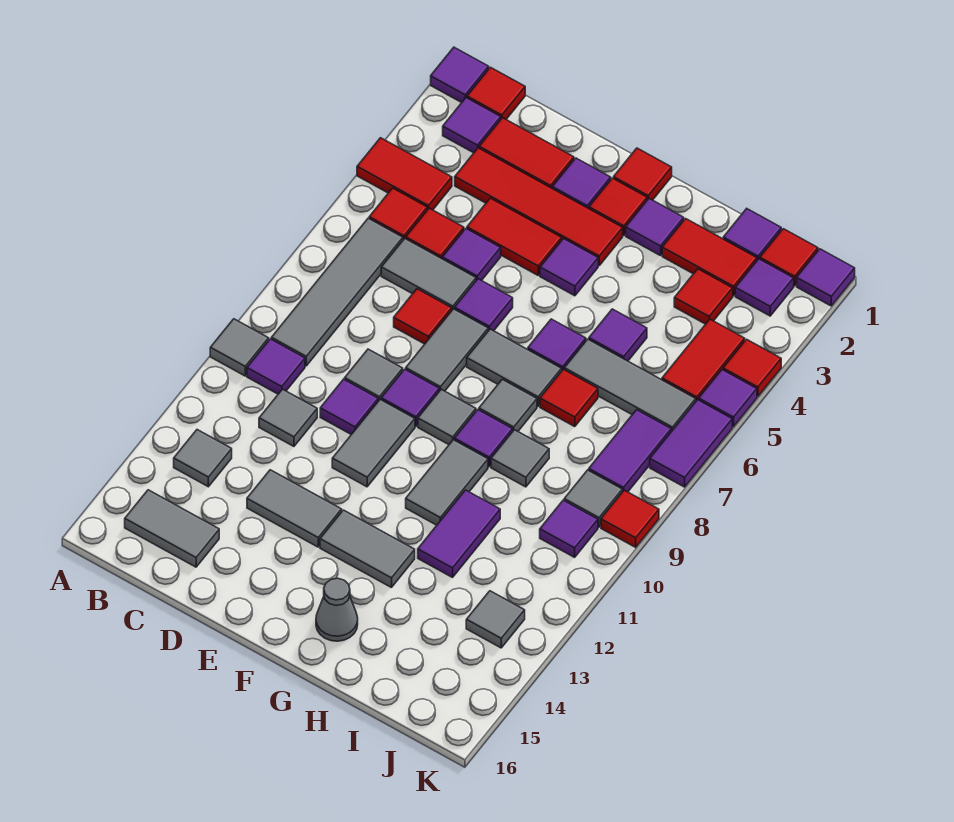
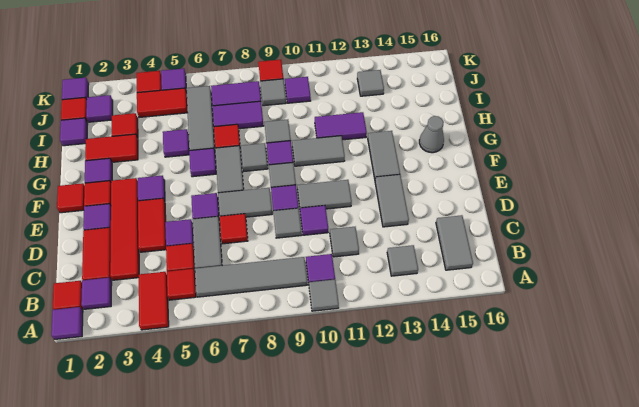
red tile H2:I2 level 1 -> red tile H2:H3 level 1
purple tile K6:K7 level 1 -> purple tile I7:I8 level 1

